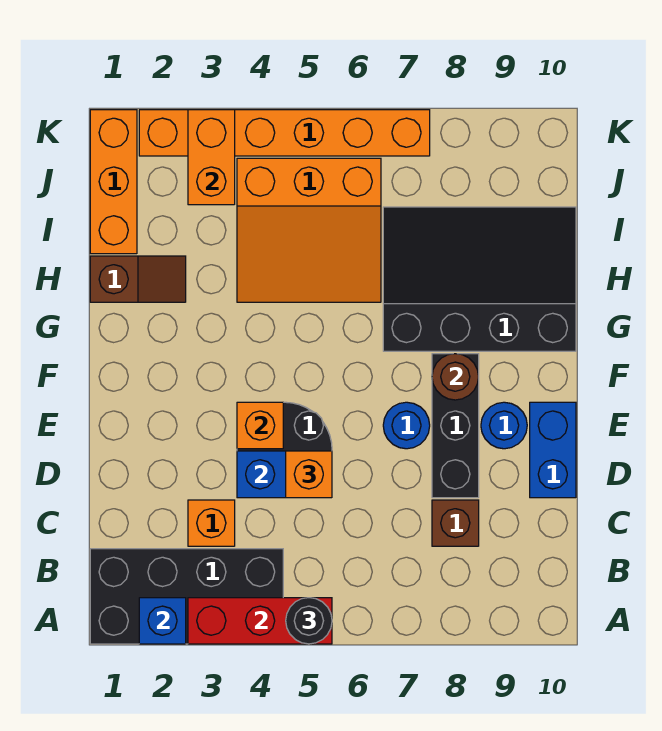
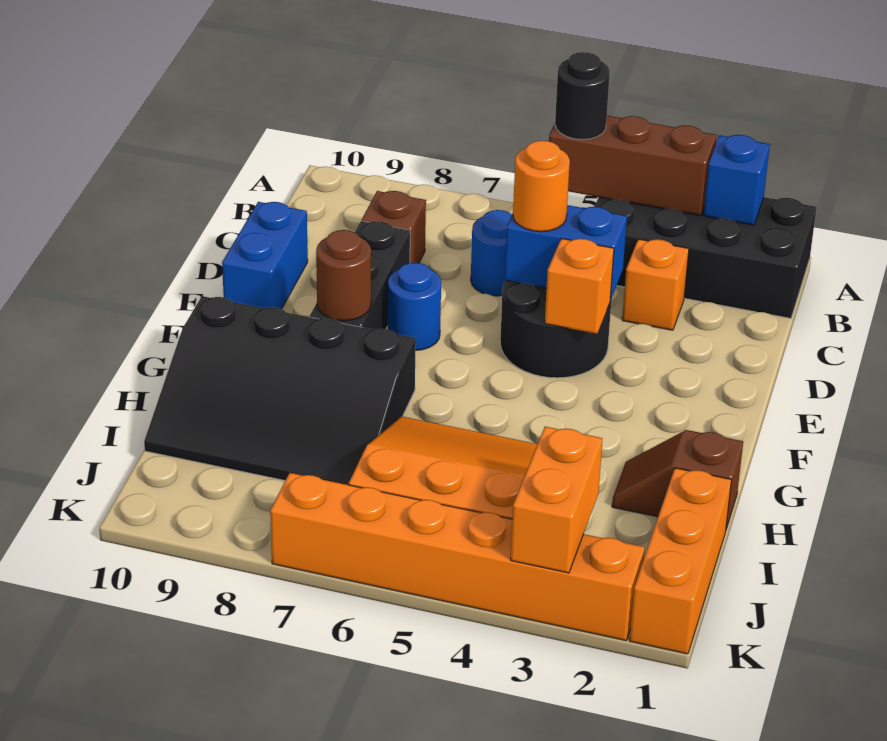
red brick A3:A5 level 2 -> brown brick A3:A5 level 2
orange brick D5 level 3 -> orange round brick D5 level 3
blue round brick E9 level 1 -> blue round brick C6 level 1

